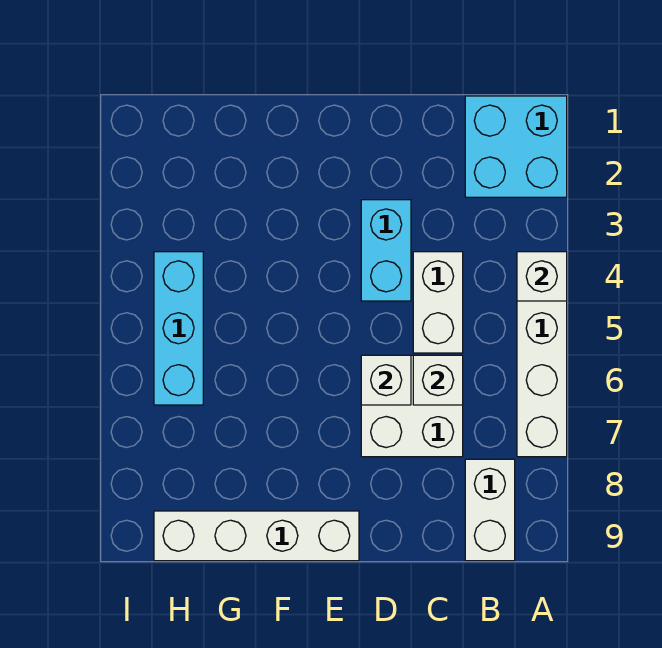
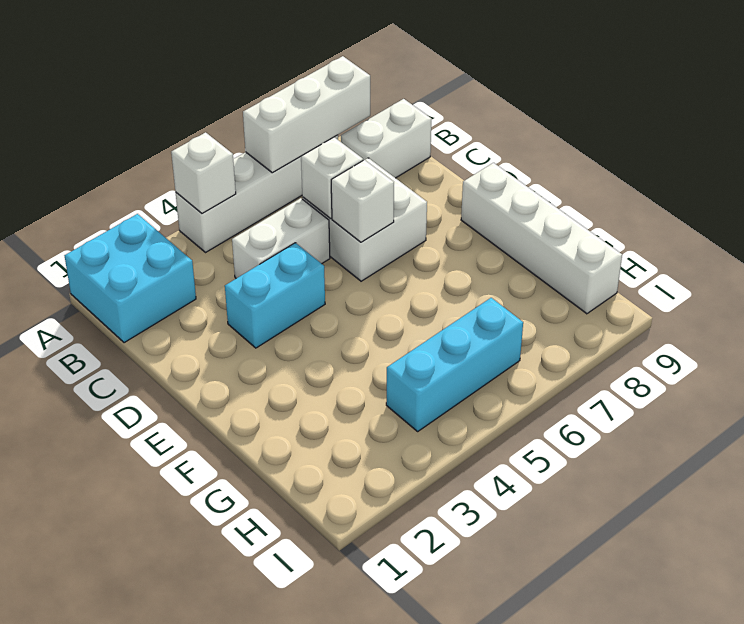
none -> white brick A6:A8 level 2

